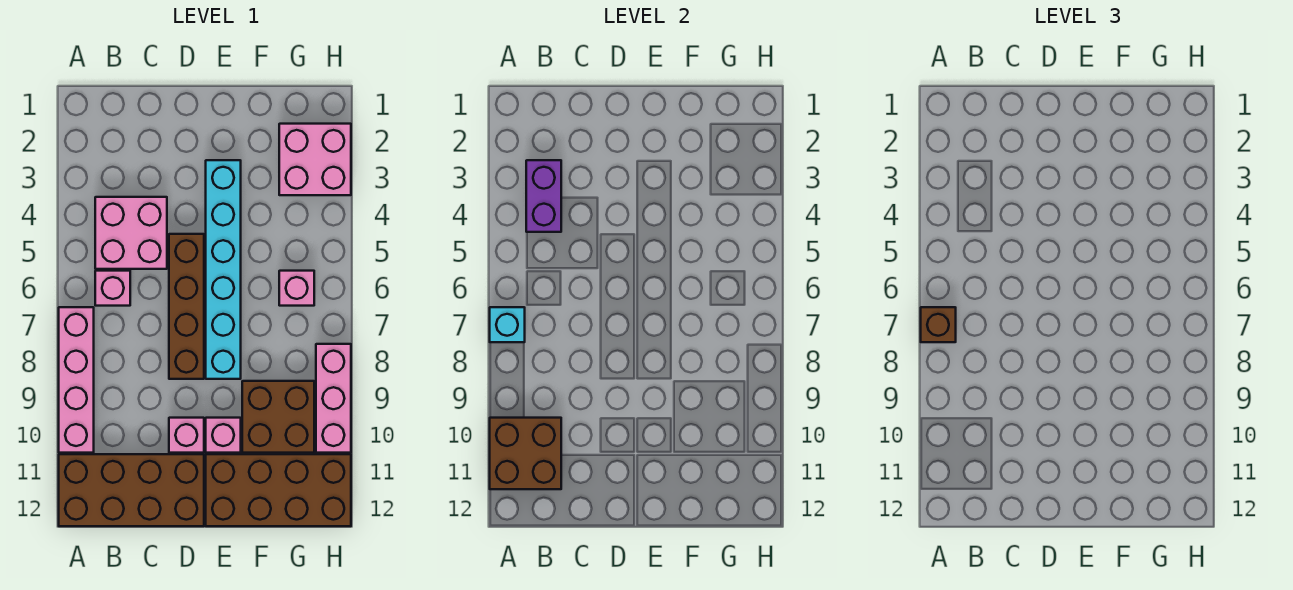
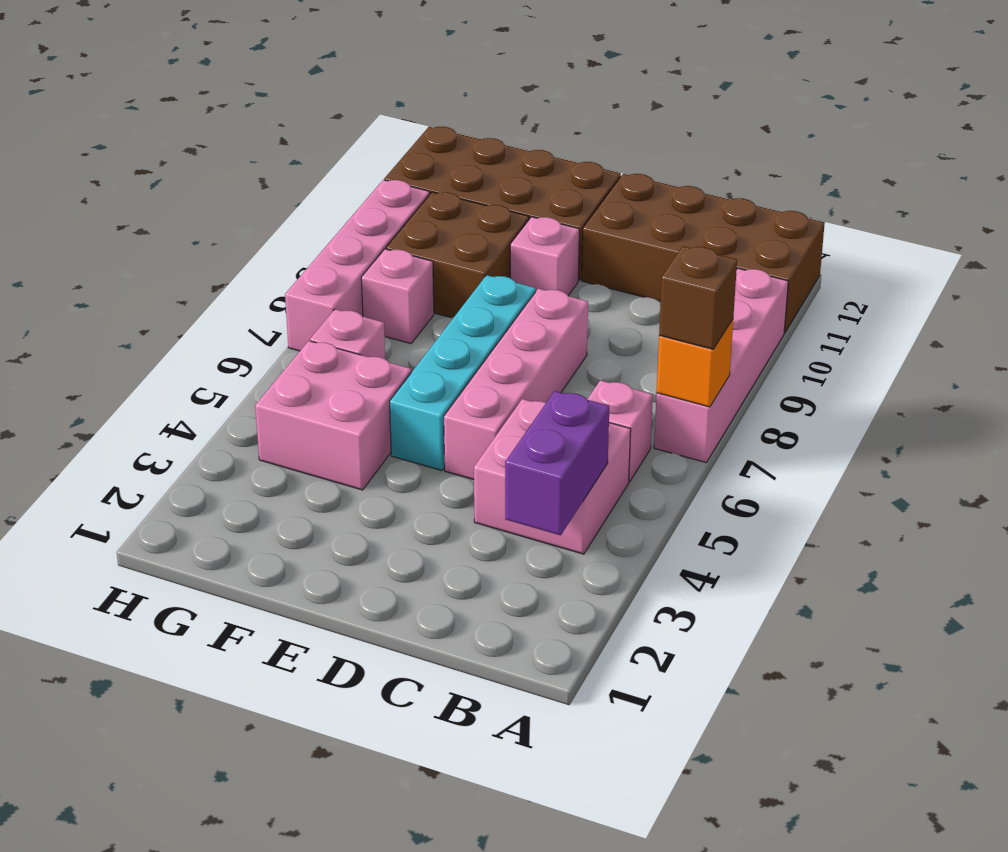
cyan brick A7 level 2 -> orange brick A7 level 2
brown brick A10:B11 level 2 -> none
brown brick D5:D8 level 1 -> pink brick D5:D8 level 1
pink brick D10 level 1 -> pink brick G8 level 1
cyan brick E3:E8 level 1 -> cyan brick E5:E8 level 1
pink brick G2:H3 level 1 -> pink brick F4:G5 level 1
pink brick H8:H10 level 1 -> pink brick H7:H10 level 1

